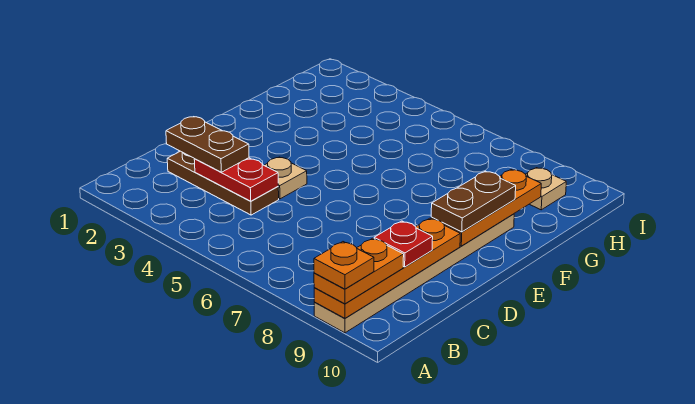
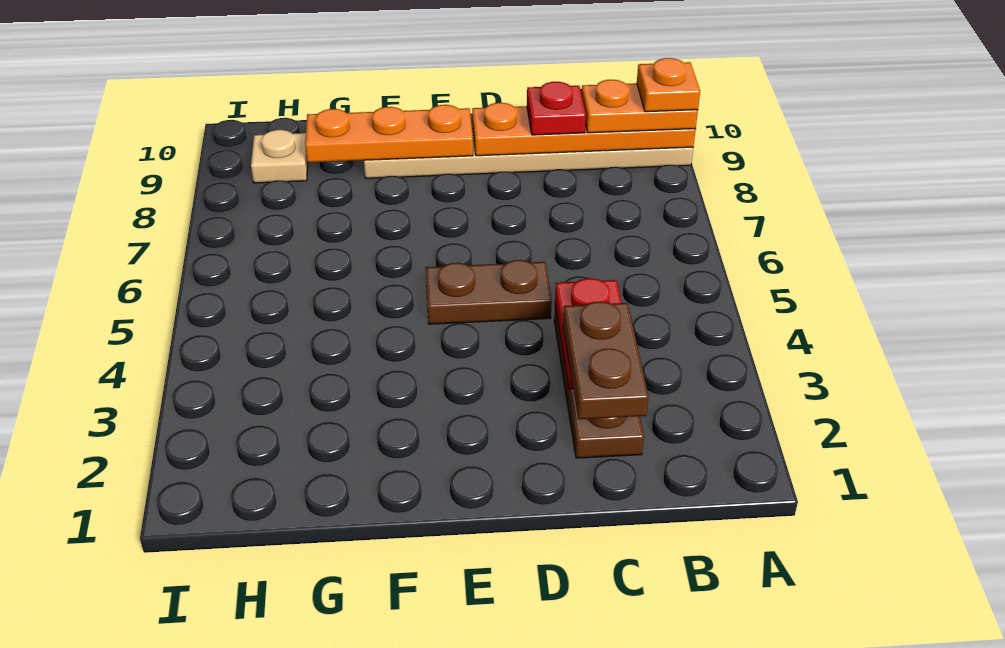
tan plate D4 level 1 -> none
brown plate E9:F9 level 3 -> brown plate D5:E5 level 1

